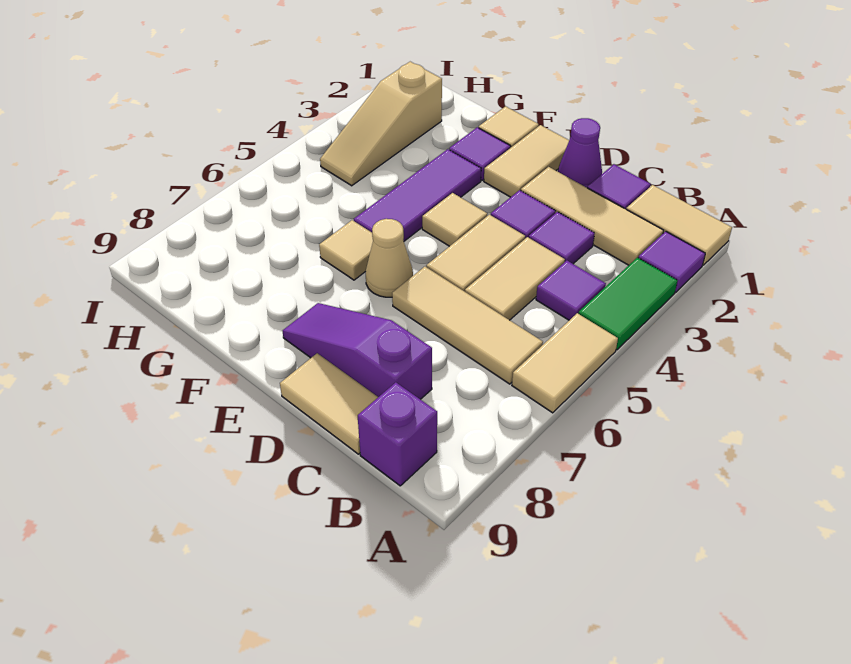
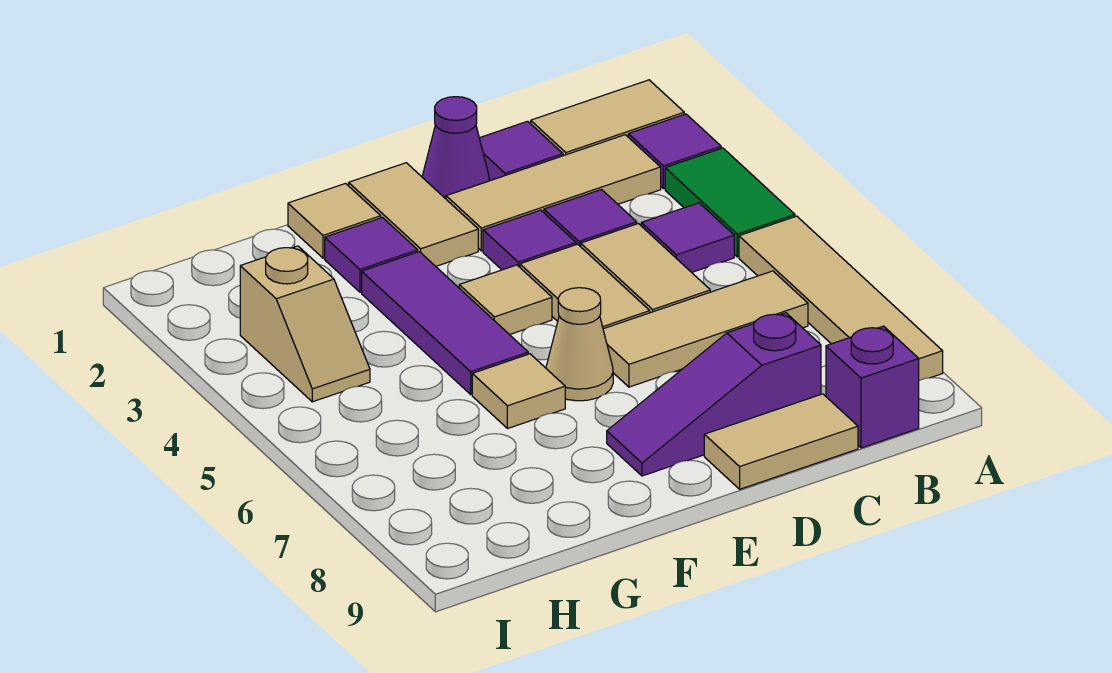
tan tile A5:A6 level 1 -> tan tile A5:A8 level 1
tan slope H2:H4 level 1 top 2 -> tan slope H3:H4 level 1 top 3

